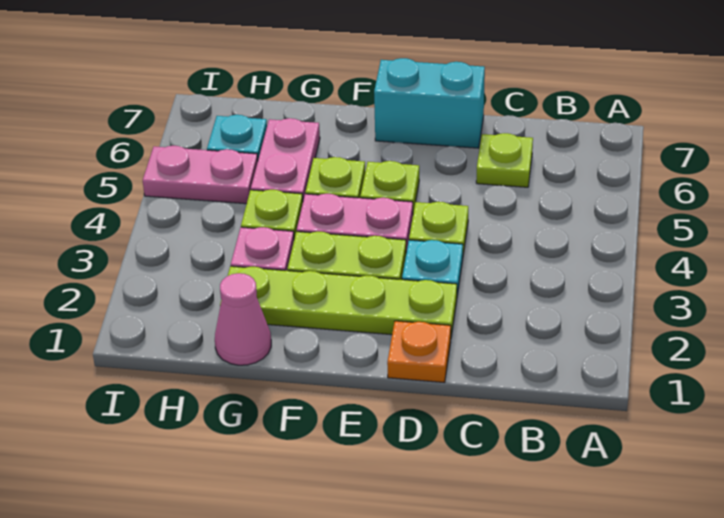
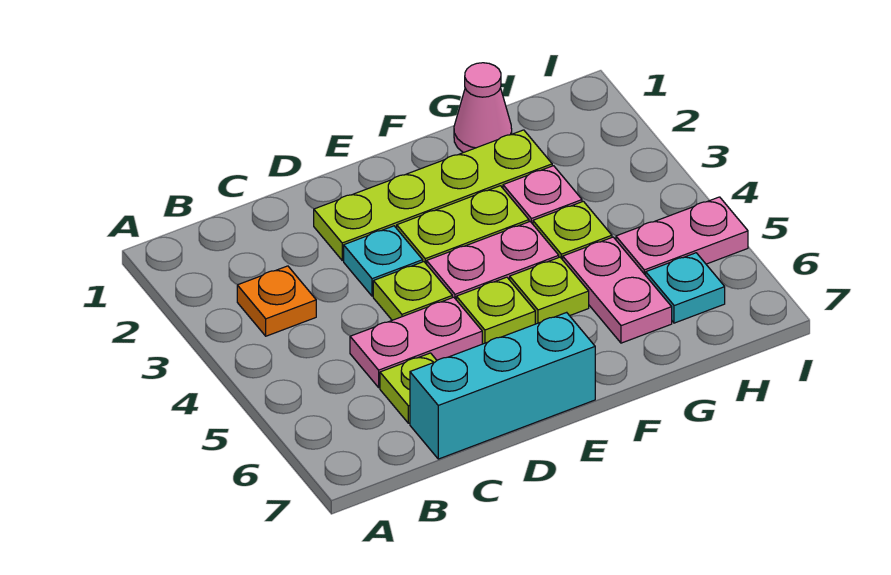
none -> pink plate C5:D5 level 1
orange plate D1 level 1 -> orange plate B3 level 1
cyan brick D7:E7 level 1 -> cyan brick C7:E7 level 1

